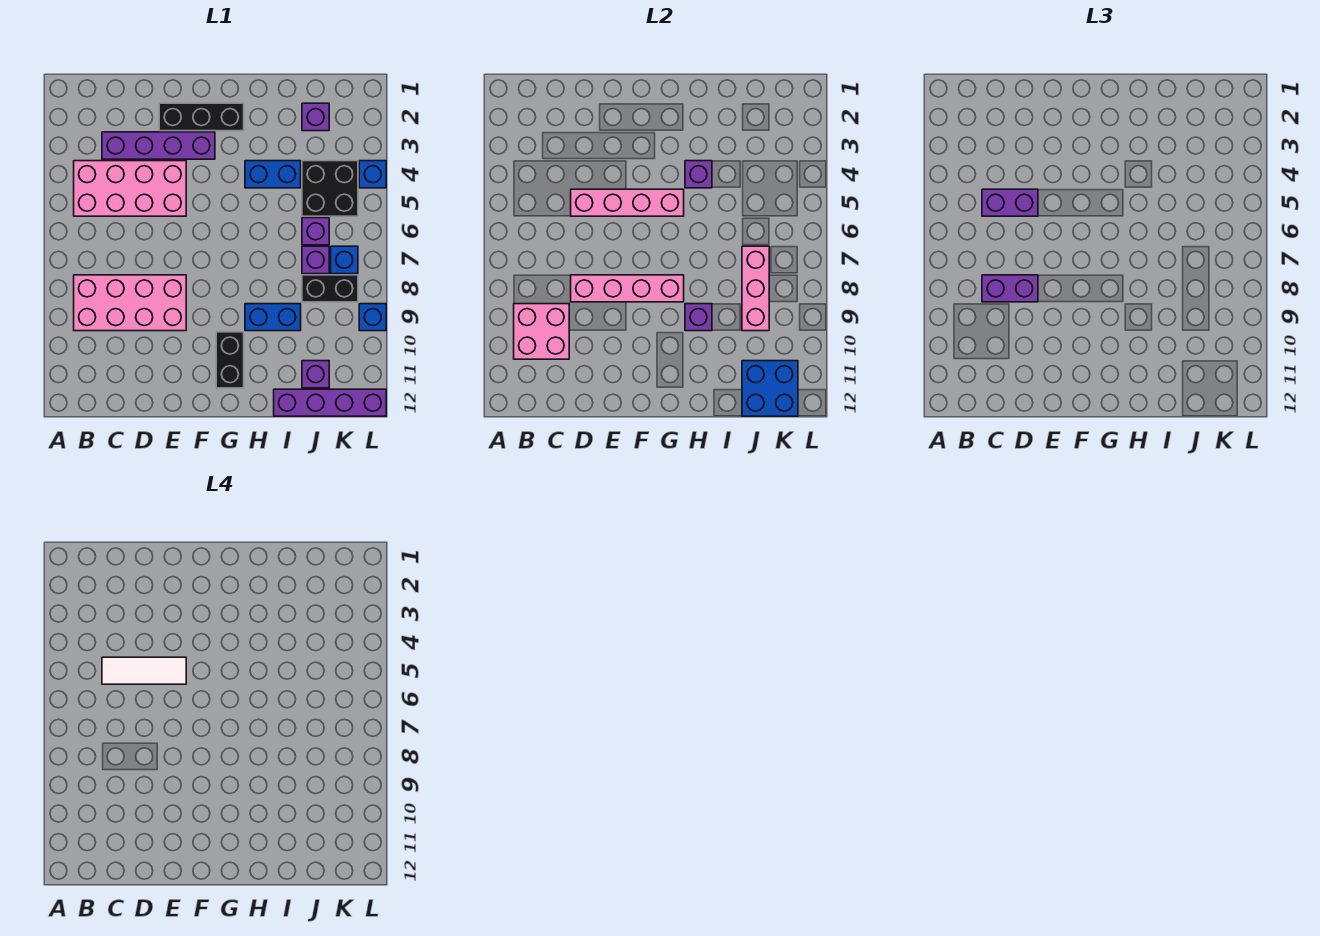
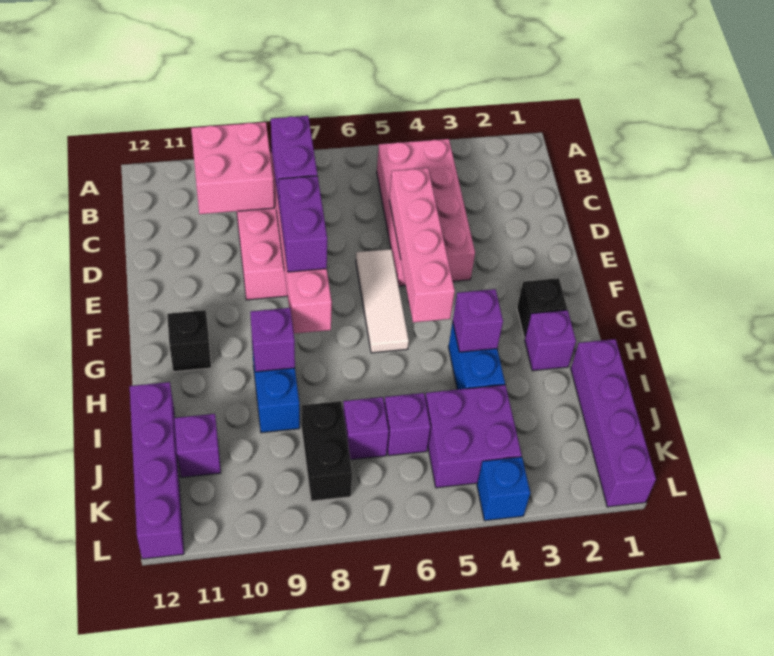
purple brick C3:F3 level 1 -> purple brick I1:L1 level 1
purple brick C5:D5 level 3 -> purple brick E8:F8 level 3
white tile C5:E5 level 4 -> white tile E6:G6 level 1
black brick E2:G2 level 1 -> black brick G2 level 1
black brick G10:G11 level 1 -> black brick G11 level 1
purple brick J2 level 1 -> purple brick H2 level 1
black brick J4:K5 level 1 -> purple brick J4:K5 level 1
pink brick J7:J9 level 2 -> none
blue brick J11:K12 level 2 -> none
blue brick K7 level 1 -> none
blue brick L9 level 1 -> none

